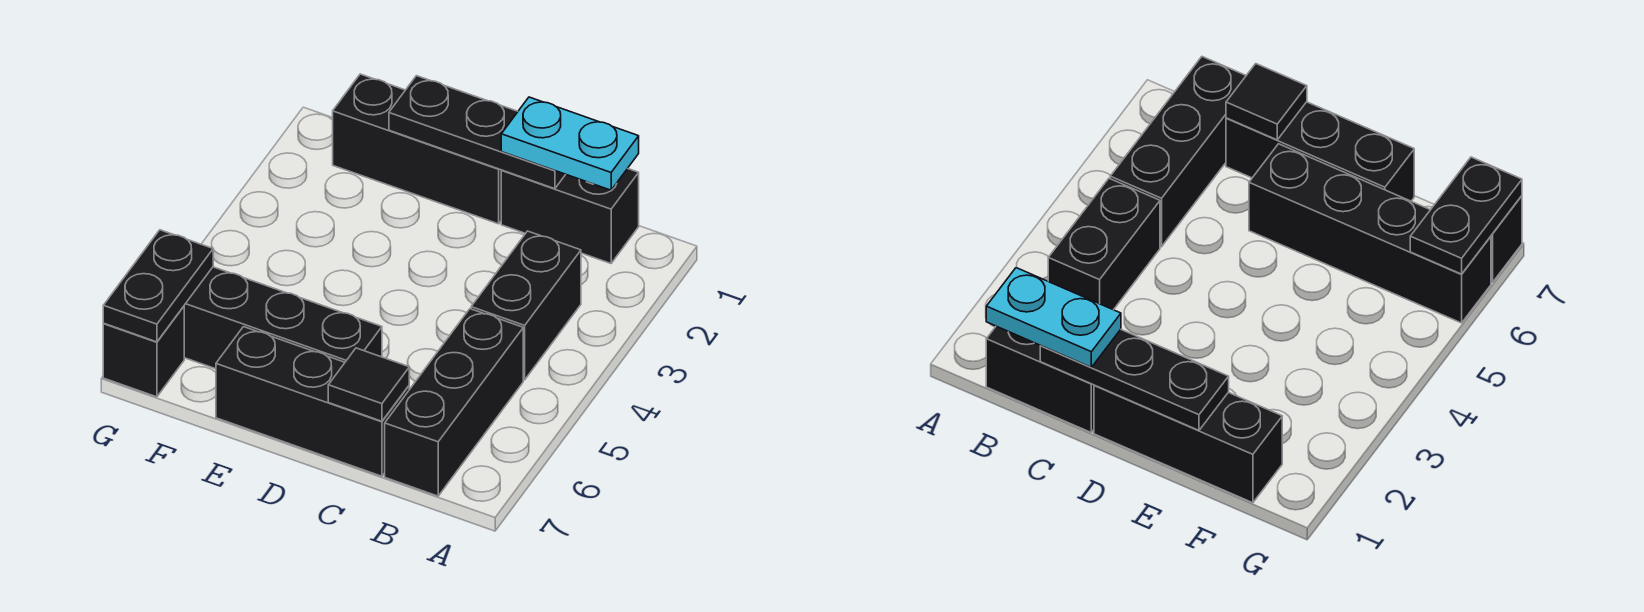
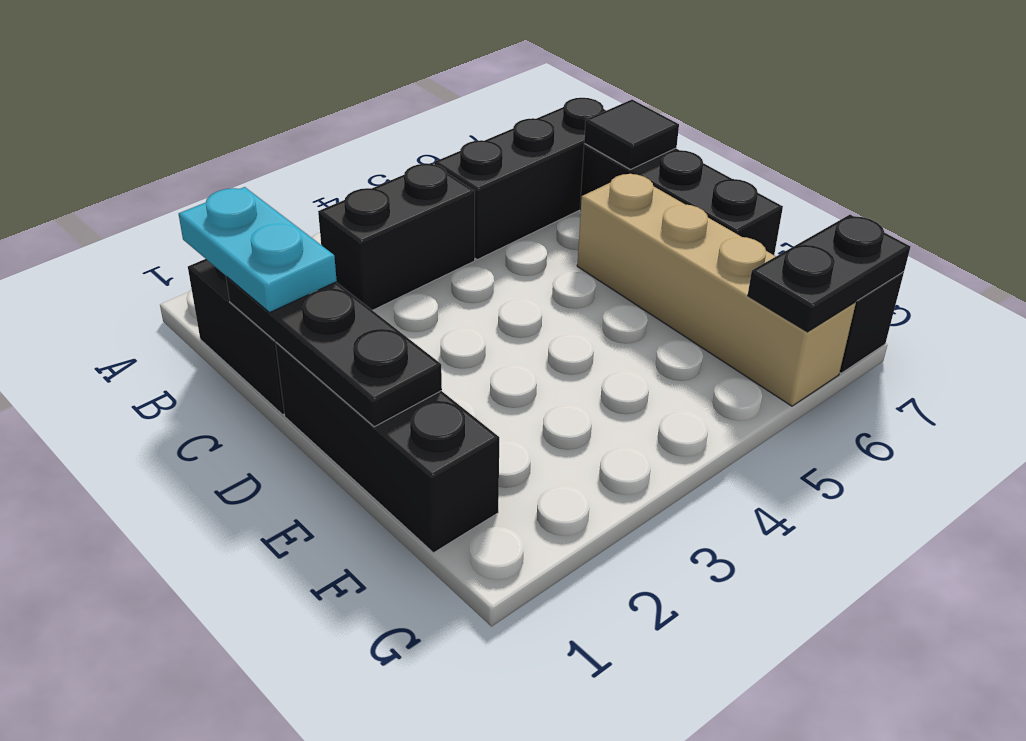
black brick D6:G6 level 1 -> tan brick D6:G6 level 1

